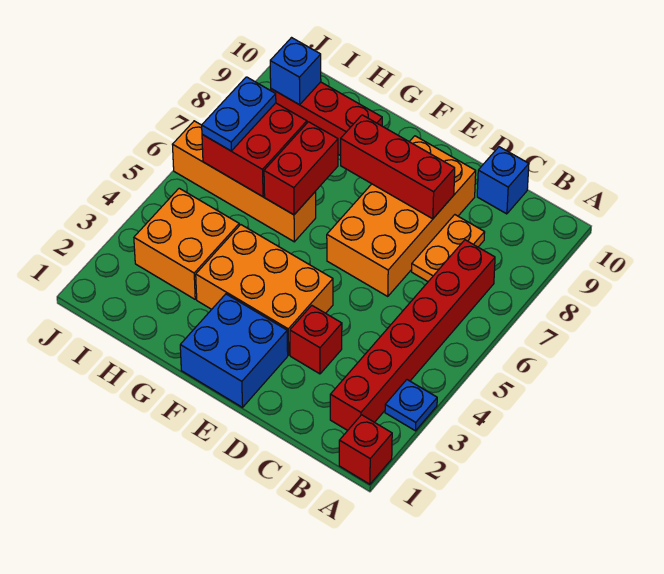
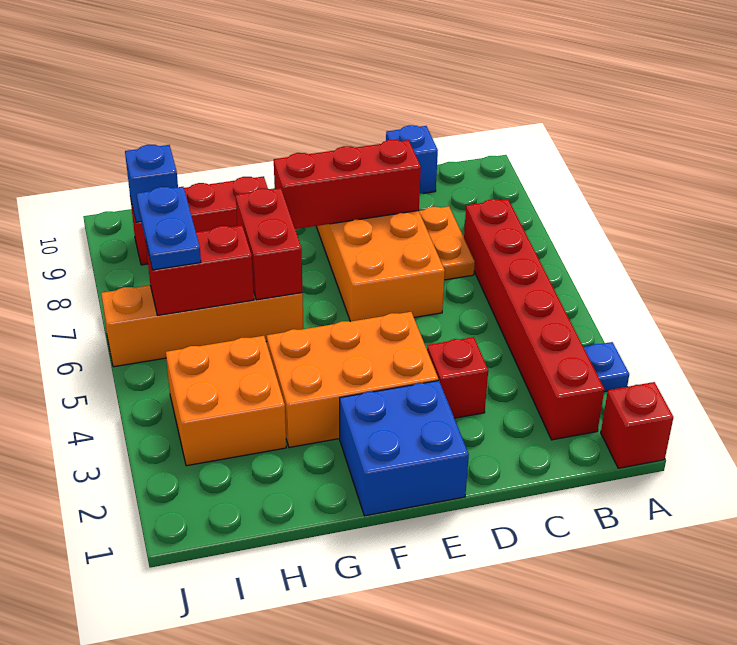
red brick H6:I7 level 2 -> red brick H6:I6 level 2

